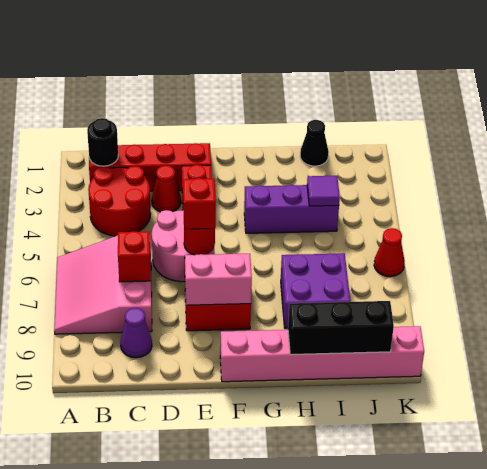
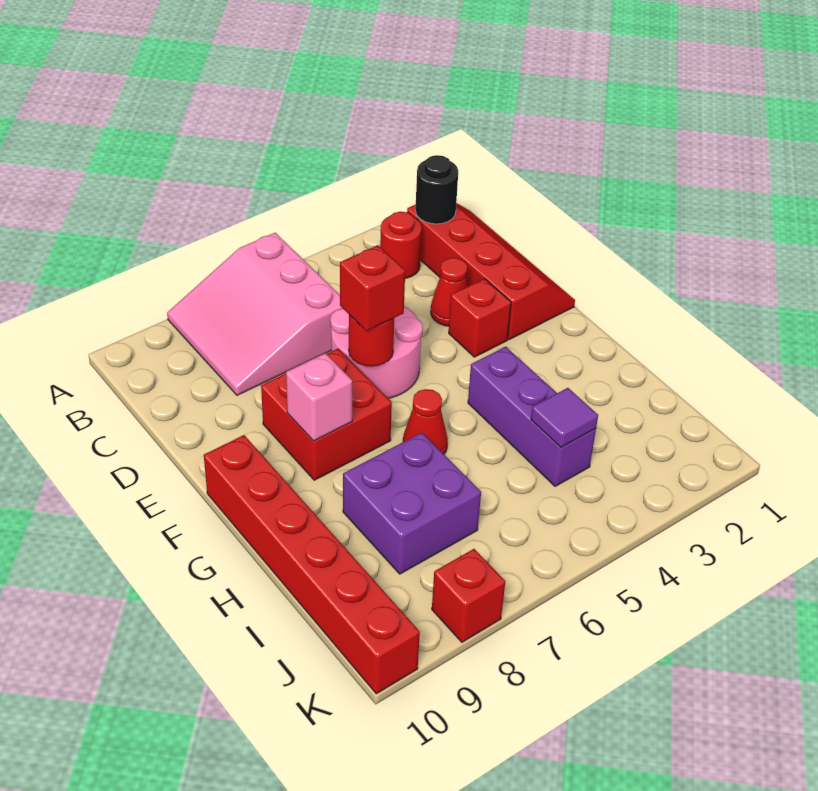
pink slope A6:C8 level 1 top C -> pink slope A6:C8 level 1 top 6
red round brick B3:C4 level 1 -> red round brick B3 level 1
red brick C7 level 2 -> red brick K8 level 1
purple cone C9 level 1 -> none
pink brick E8:F8 level 2 -> pink brick F8 level 2
pink brick F10:K10 level 1 -> red brick F10:K10 level 1
black brick H10:J10 level 2 -> none
black cone I1 level 1 -> none
red cone K6 level 1 -> red cone G6 level 1

